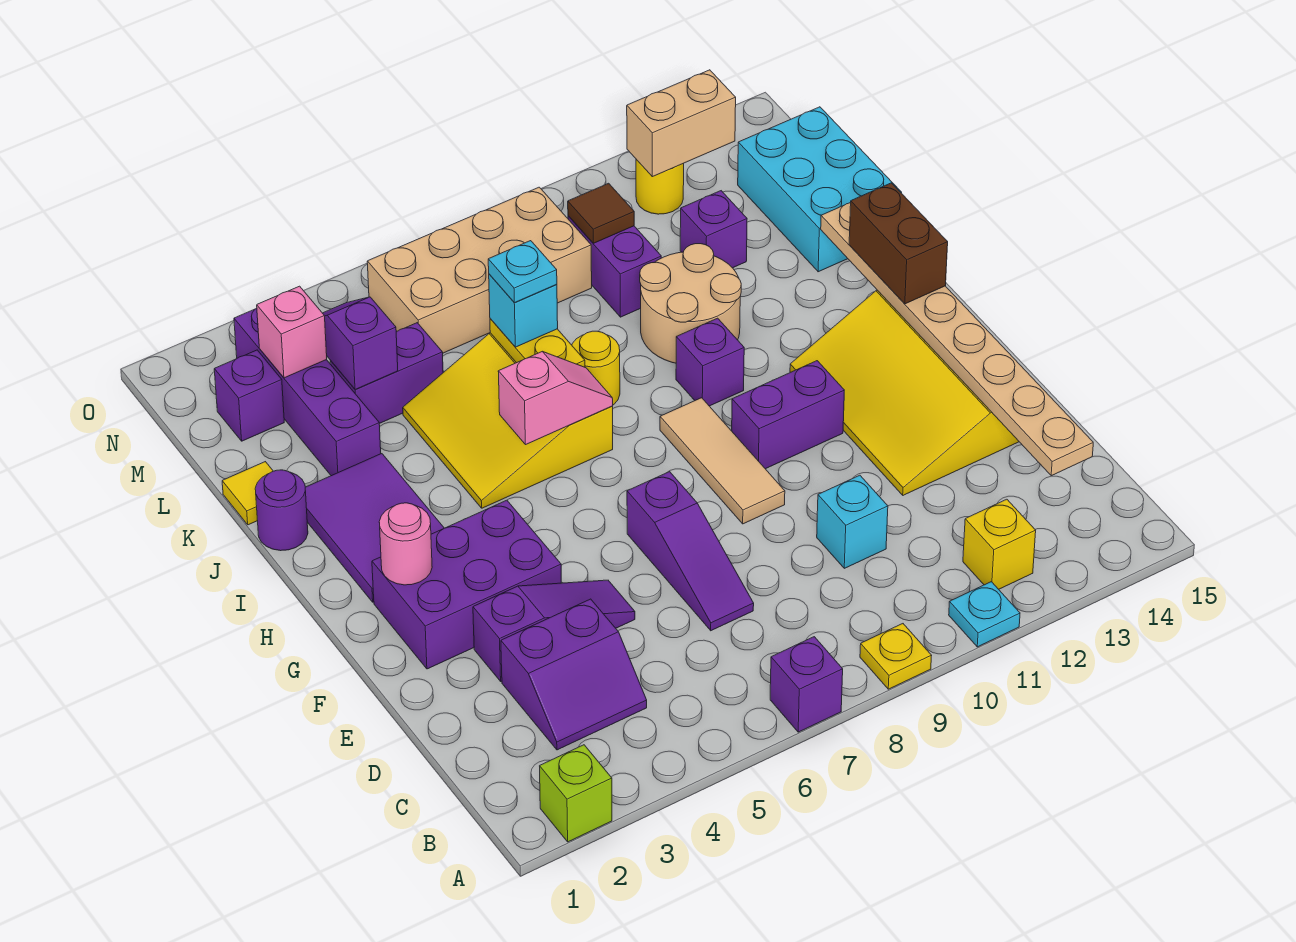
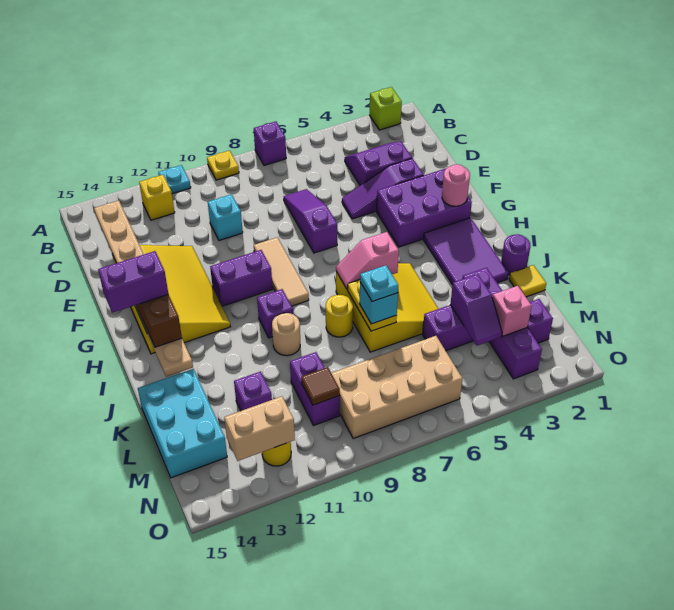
none -> purple brick H14:H15 level 4
tan round brick J10:K11 level 1 -> tan round brick J10 level 1

